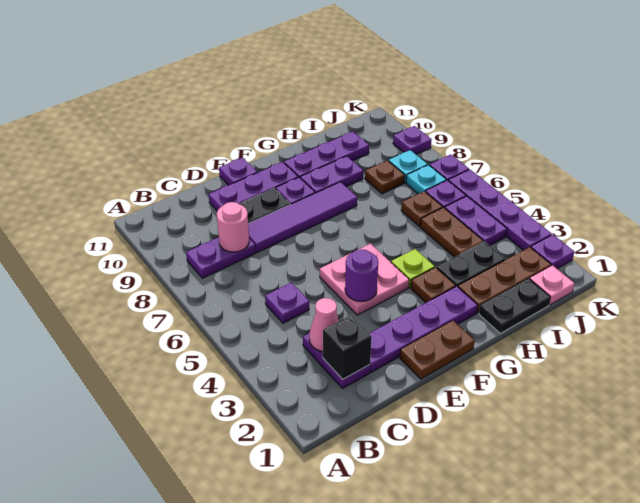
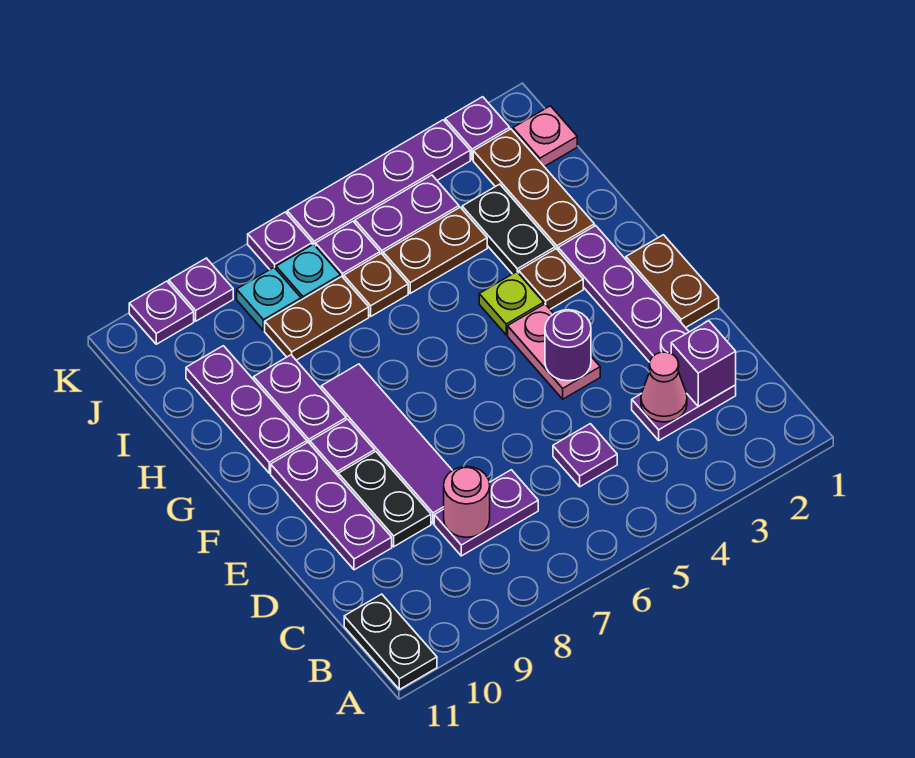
purple plate B8:C8 level 1 -> purple plate C7:C8 level 1
black brick C2 level 2 -> purple brick C2 level 2
pink plate E4:F5 level 1 -> pink plate E4:F4 level 1
purple plate E11 level 1 -> purple plate K10 level 1
black plate H1:I1 level 1 -> black plate A11:B11 level 1
brown plate I8 level 1 -> brown plate I7:I8 level 1

